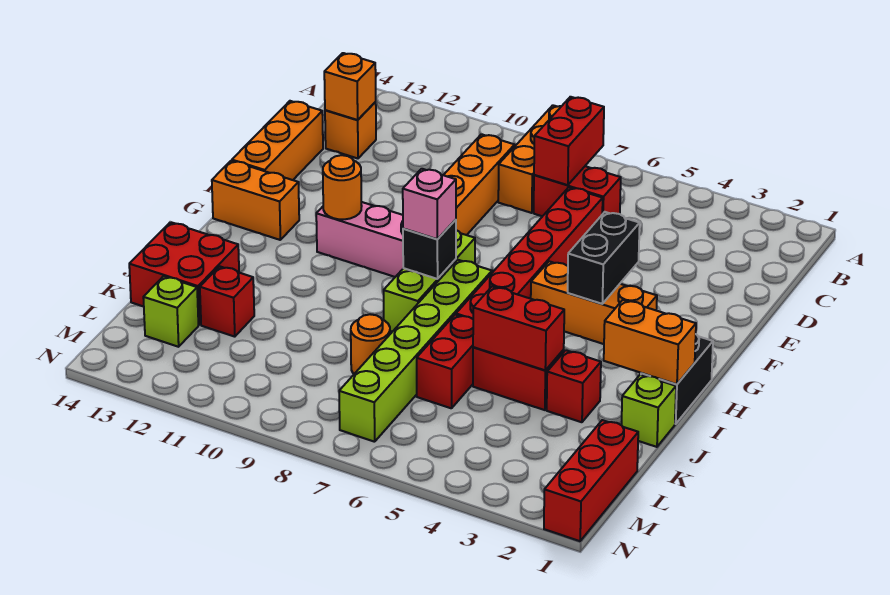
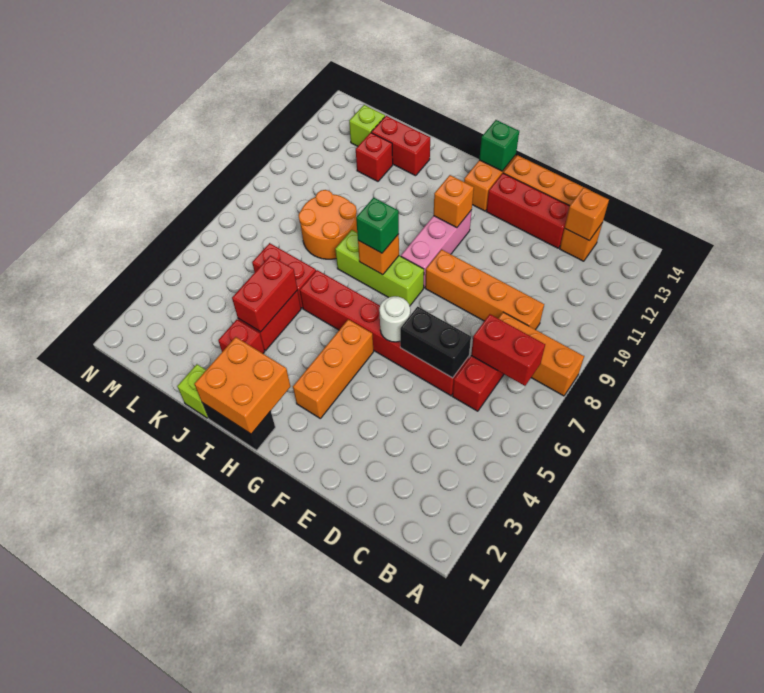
black brick F4:G4 level 2 -> black brick D6:E6 level 2
none -> white round brick F6 level 2
orange round brick G11 level 2 -> orange brick G11 level 2
none -> green brick G14 level 2
lime brick H7:M7 level 1 -> none
black brick H8 level 2 -> orange brick H8 level 2
pink brick H8 level 3 -> green brick H8 level 3
orange brick I1:I2 level 2 -> orange brick H1:I2 level 2
red brick J13:K14 level 1 -> red brick J13:K13 level 1
orange round brick K8 level 1 -> orange round brick J8:K9 level 1
red brick L1:N1 level 1 -> red brick D13:F13 level 1

